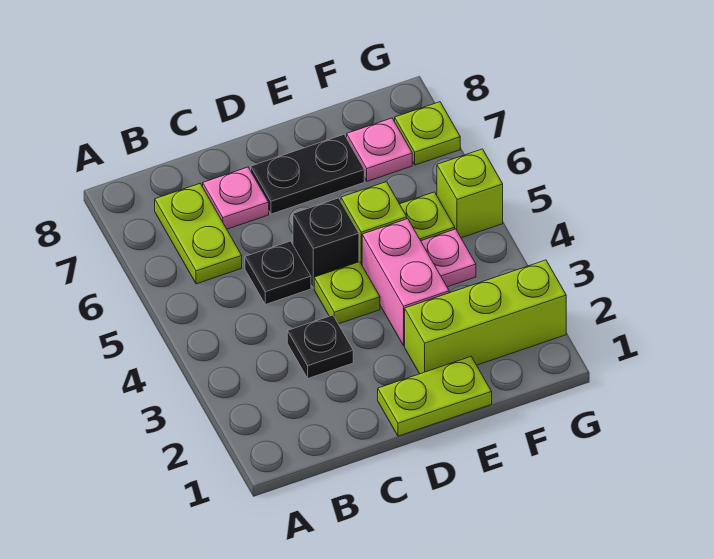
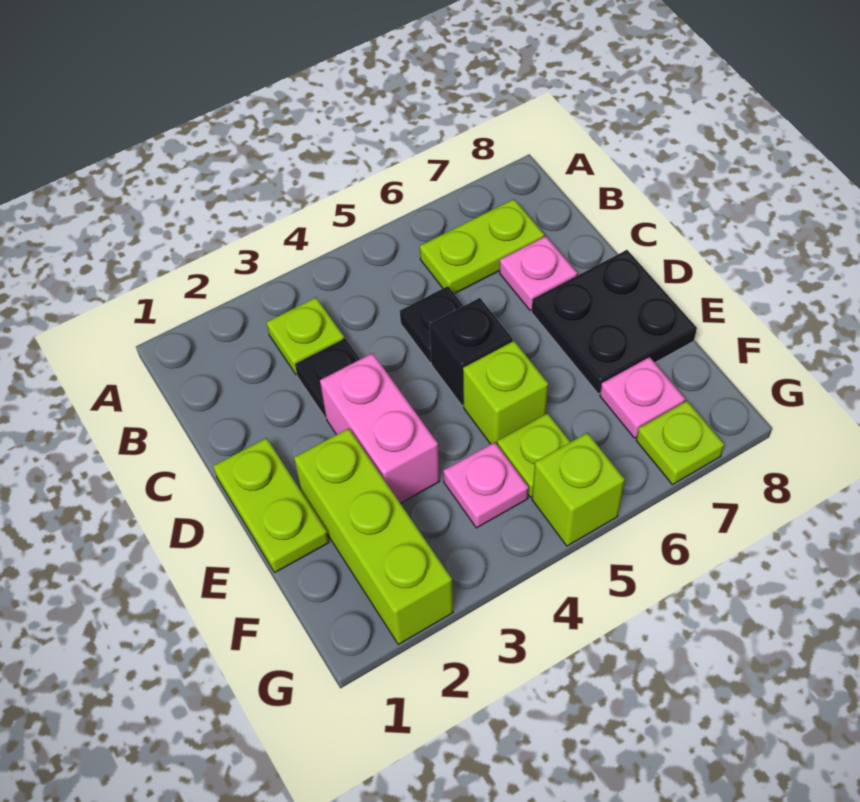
lime plate D4 level 1 -> lime plate B3 level 1
black plate D7:E7 level 1 -> black plate D7:E8 level 1
pink brick E3:E4 level 1 -> pink brick D3:E3 level 1

